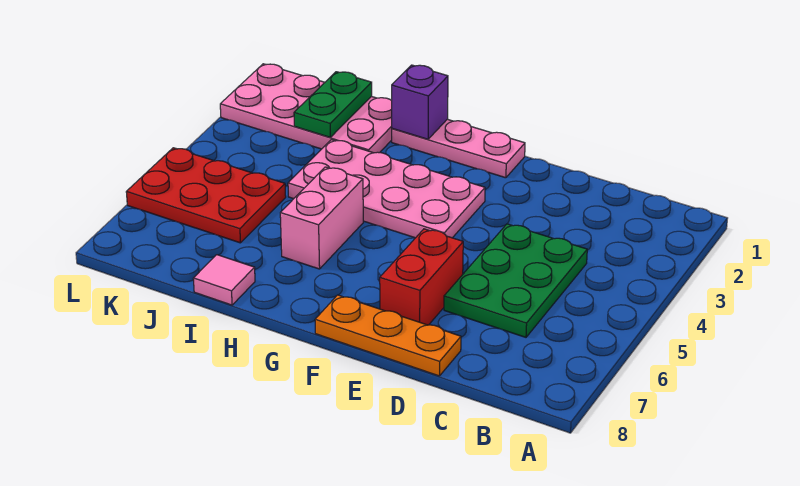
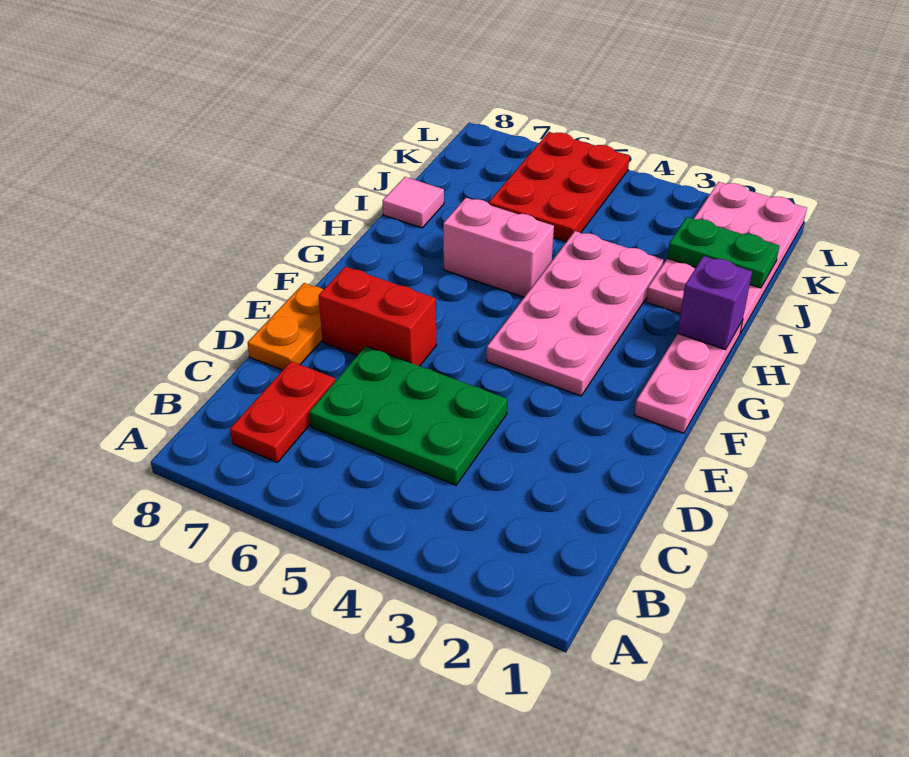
none -> red plate B7:C7 level 1
orange plate D8:F8 level 1 -> orange plate D8:E8 level 1

